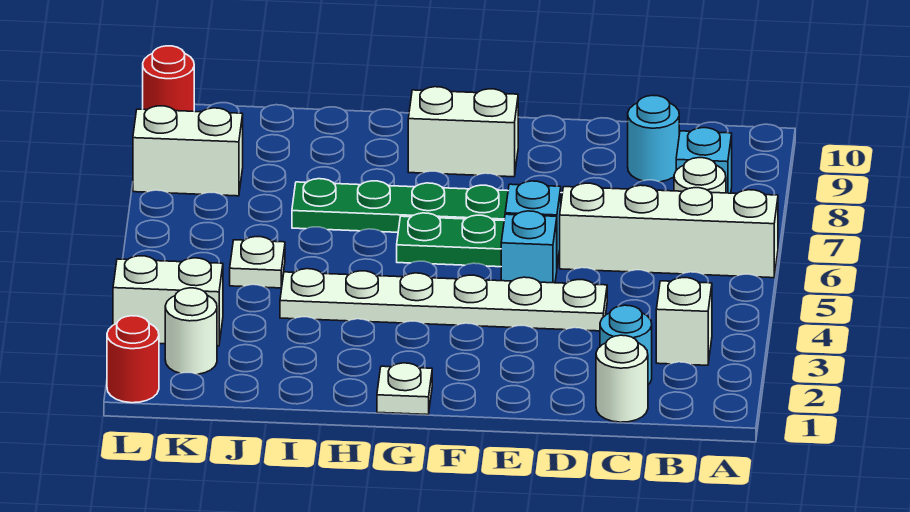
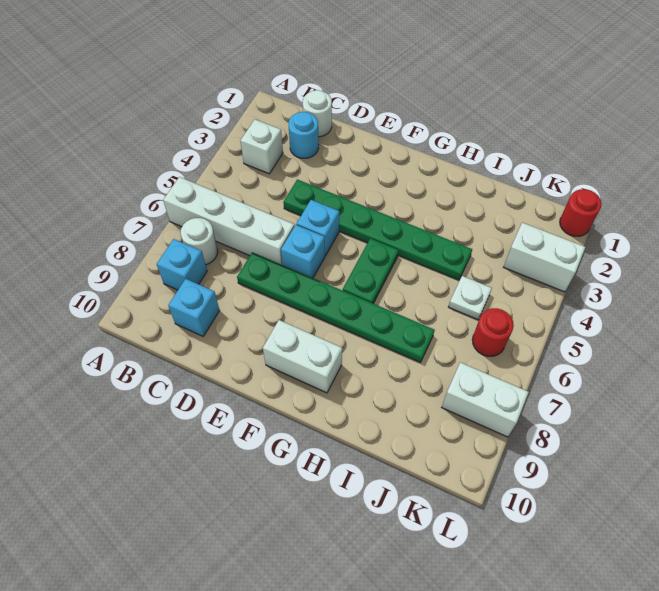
cyan round brick C9 level 1 -> cyan brick C9 level 1
white plate D4:I4 level 1 -> green plate D4:I4 level 1
green plate F6:G6 level 1 -> green plate G5:G6 level 1
white plate G1 level 1 -> none
white round brick K2 level 1 -> none
red round brick L10 level 1 -> red round brick K6 level 1

